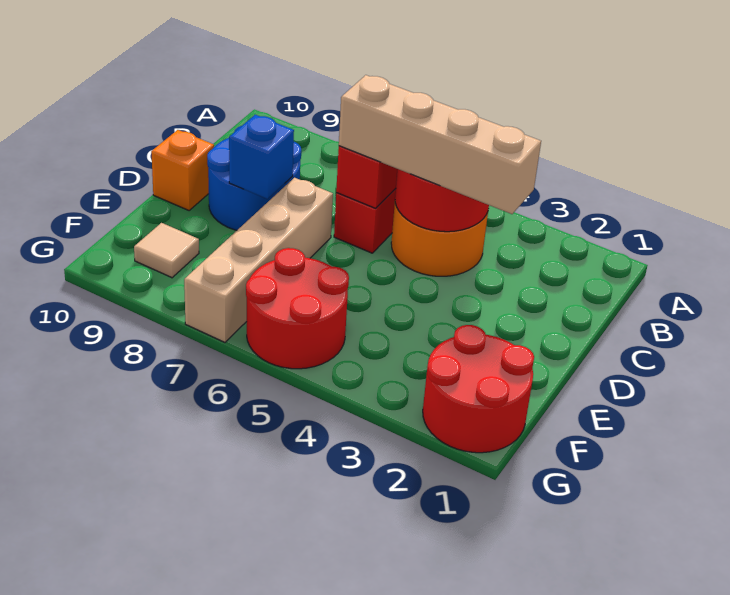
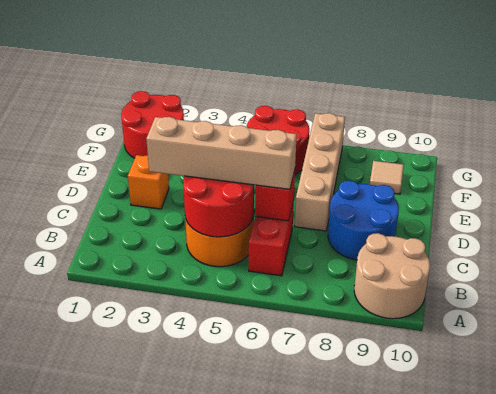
none -> tan round brick A9:B10 level 1
blue brick D8 level 2 -> none
orange brick D10 level 1 -> orange brick D2 level 1

